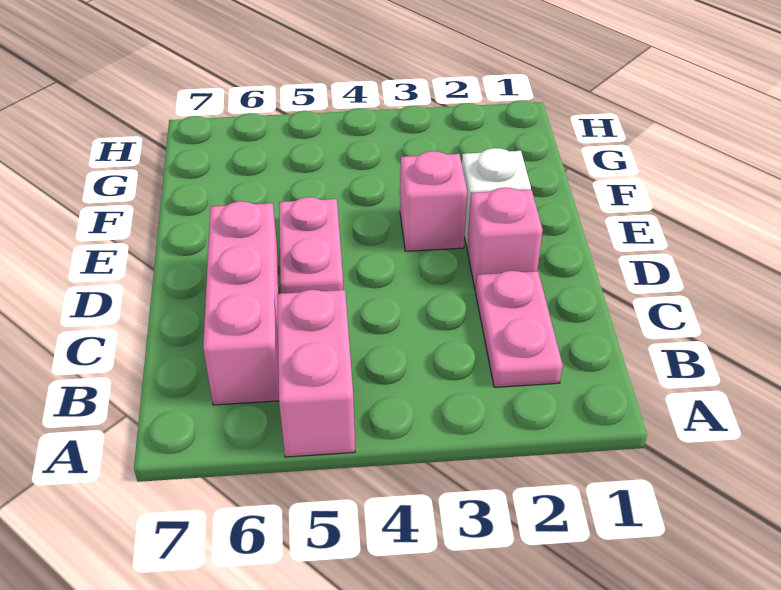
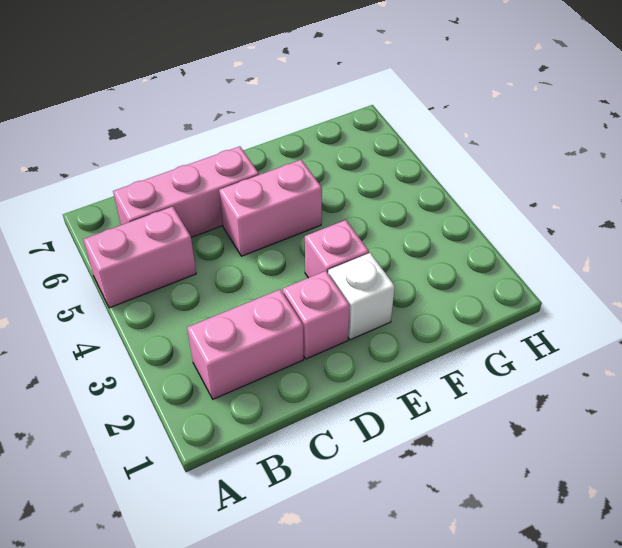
pink plate B2:C2 level 1 -> pink brick B2:C2 level 1
pink plate D5:E5 level 1 -> pink brick D5:E5 level 1

